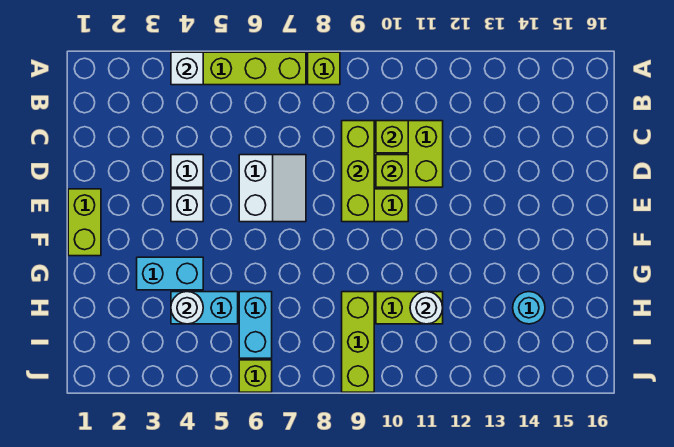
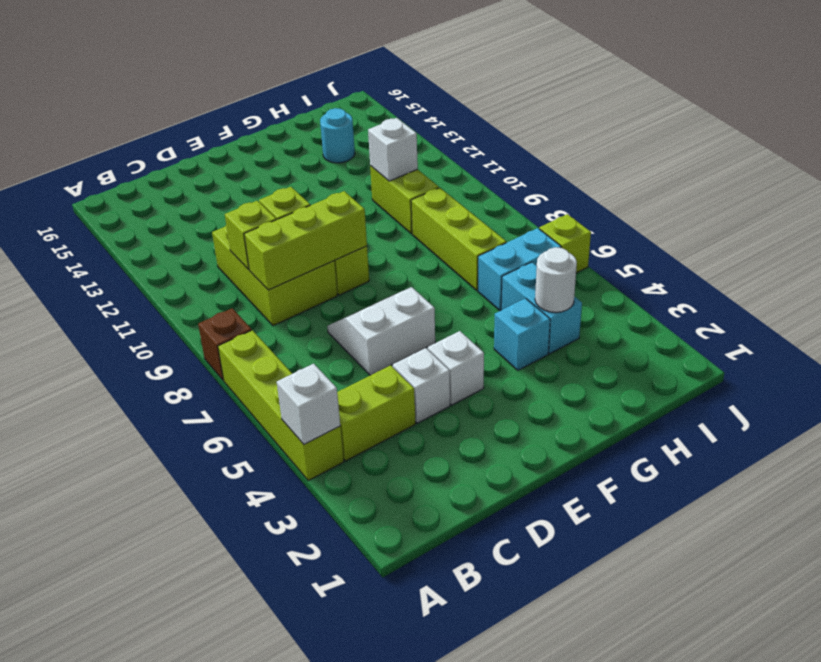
lime brick A8 level 1 -> brown brick A8 level 1
lime brick E1:F1 level 1 -> lime brick B4:C4 level 1
cyan brick G3:G4 level 1 -> cyan brick G4 level 1
lime brick H9:J9 level 1 -> lime brick H7:H9 level 1
white round brick H11 level 2 -> white brick H11 level 2

